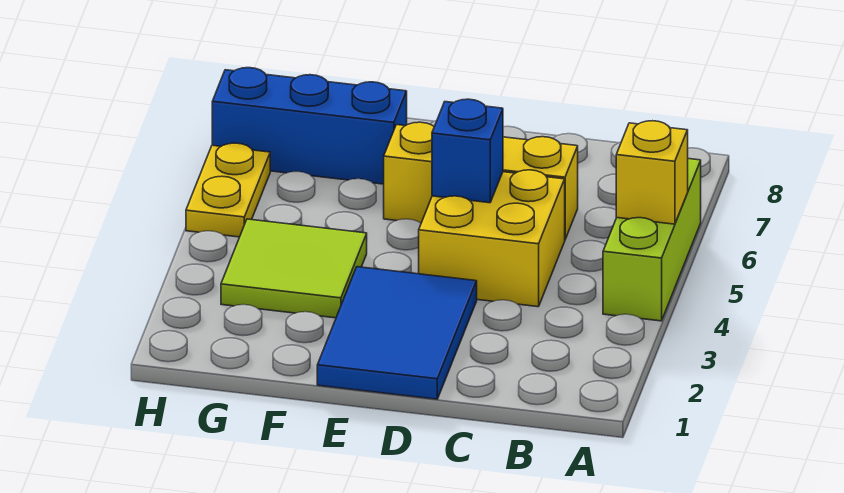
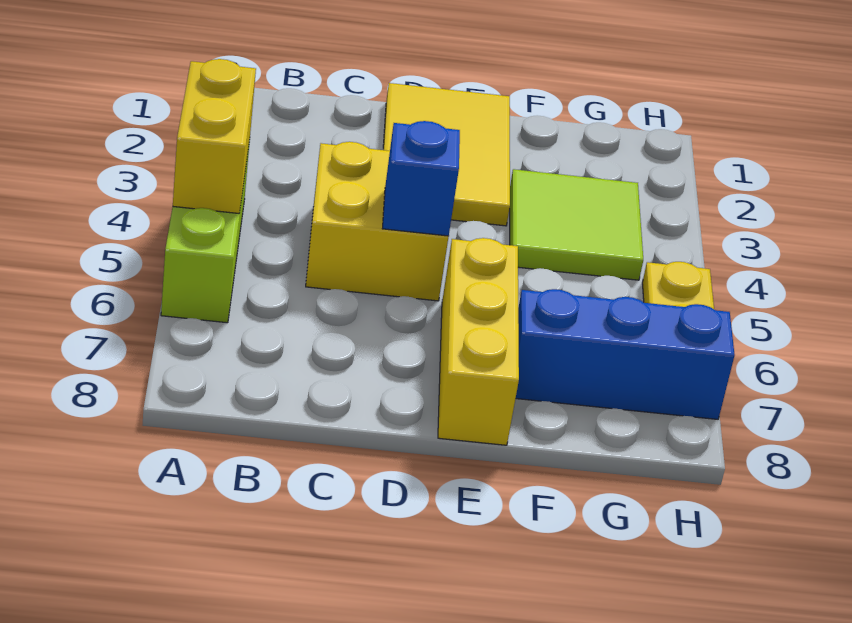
yellow brick A5 level 2 -> yellow brick A4:A5 level 2
yellow brick C6:E6 level 1 -> yellow brick E6:E8 level 1
blue tile D1:E3 level 1 -> yellow tile D1:E3 level 1

